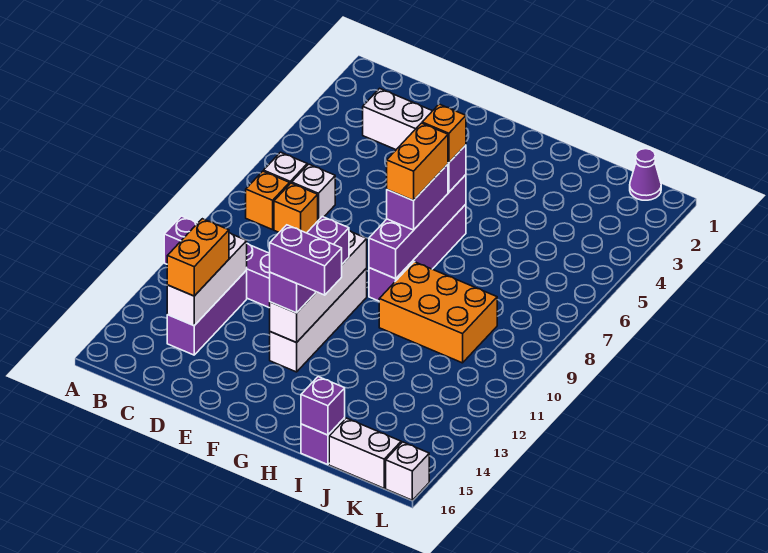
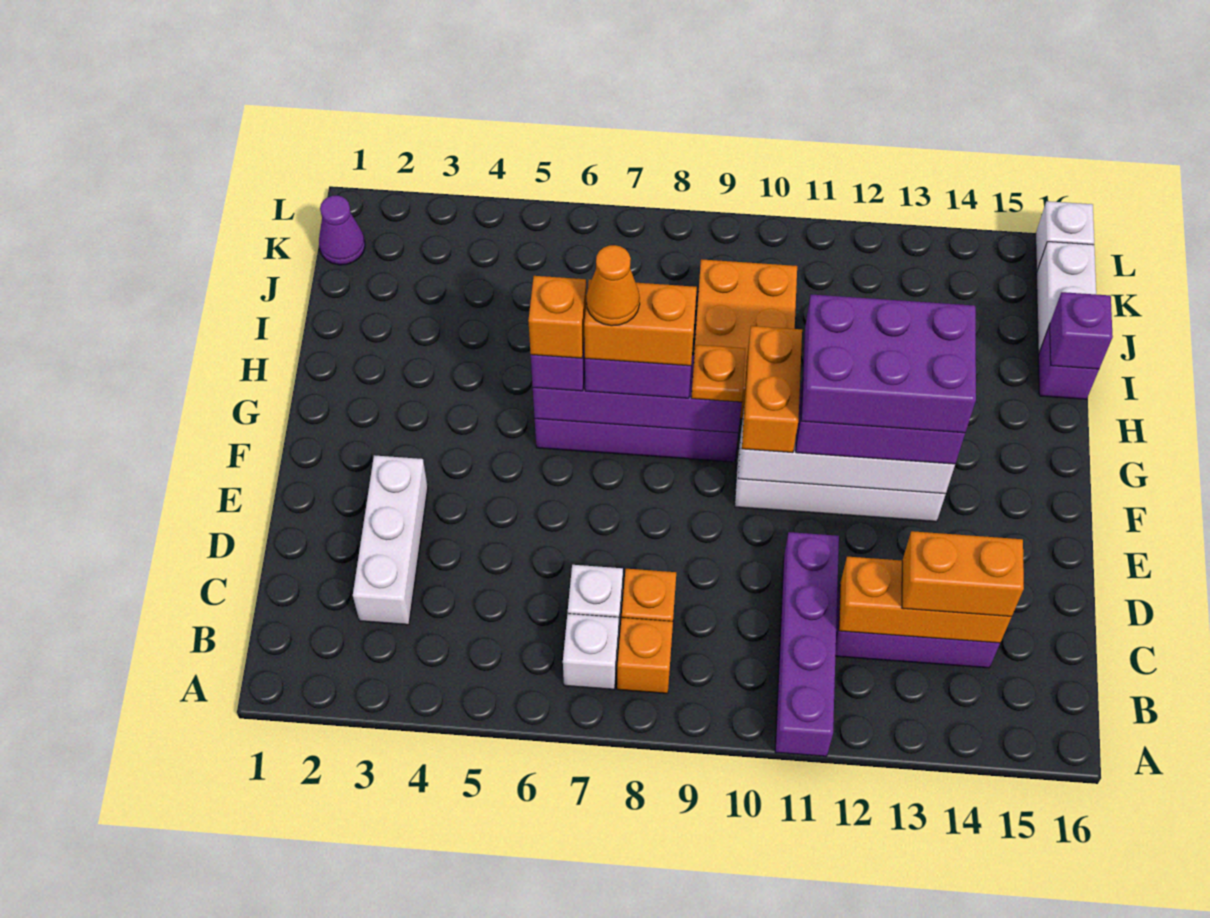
white brick C12:C14 level 2 -> orange brick C12:C14 level 2
none -> orange brick F10:G10 level 3
purple brick F13:G13 level 4 -> purple brick F11:G13 level 4
none -> orange cone G7 level 5
none -> orange plate G9 level 3

